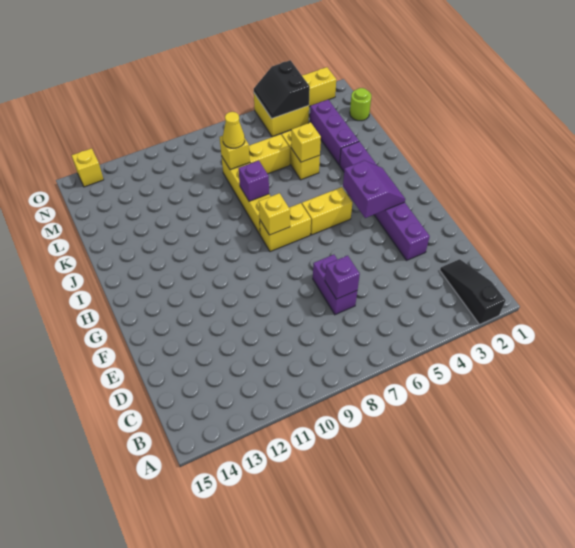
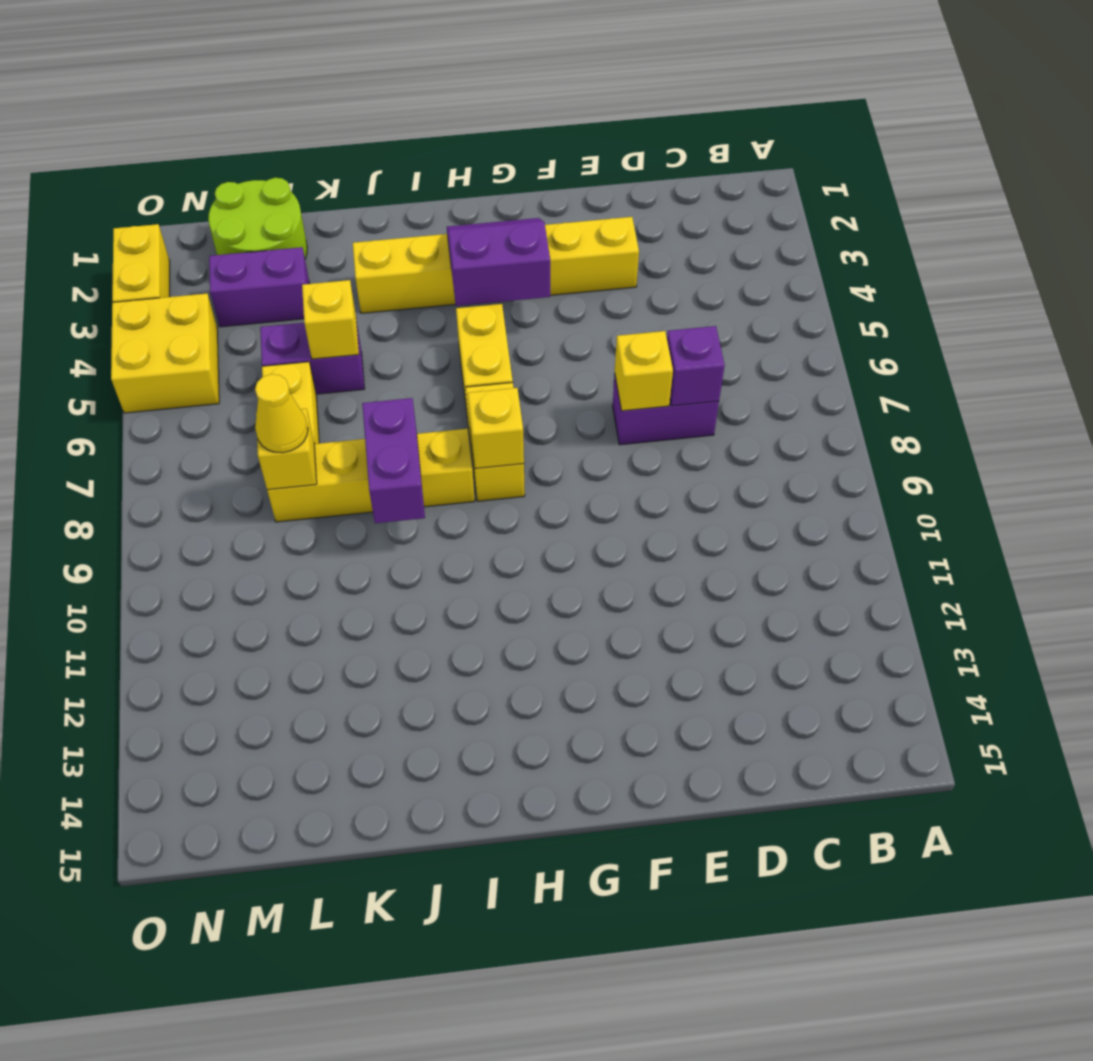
black slope A2:C2 level 1 top A -> none
purple brick E3:J3 level 1 -> yellow brick E3:J3 level 1
purple brick J8 level 2 -> purple brick J8:J9 level 2
purple brick K3:M3 level 1 -> purple brick L3:M3 level 1
yellow brick K5:L5 level 1 -> purple brick K5:L5 level 1
lime round brick M1 level 1 -> lime round brick L1:M2 level 1
black slope N4:O5 level 2 top 4 -> none
yellow brick O14 level 1 -> yellow brick E7 level 2

